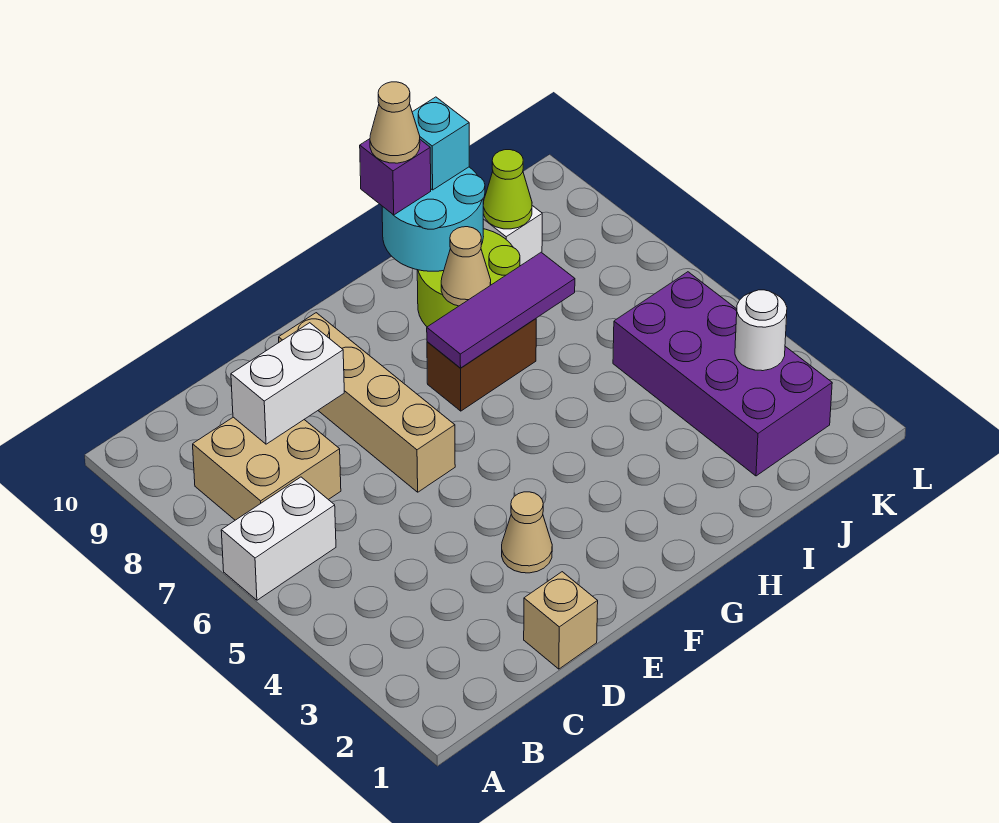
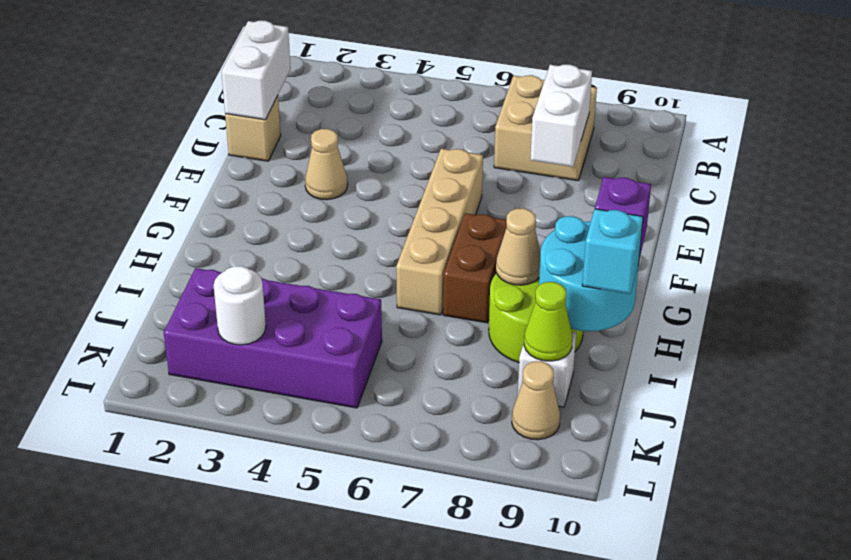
white brick A6:B6 level 1 -> white brick C1:D1 level 2
tan brick E6:E9 level 1 -> tan brick E6:H6 level 1
purple tile G7:I7 level 2 -> none
tan cone H10 level 4 -> tan cone K9 level 1

